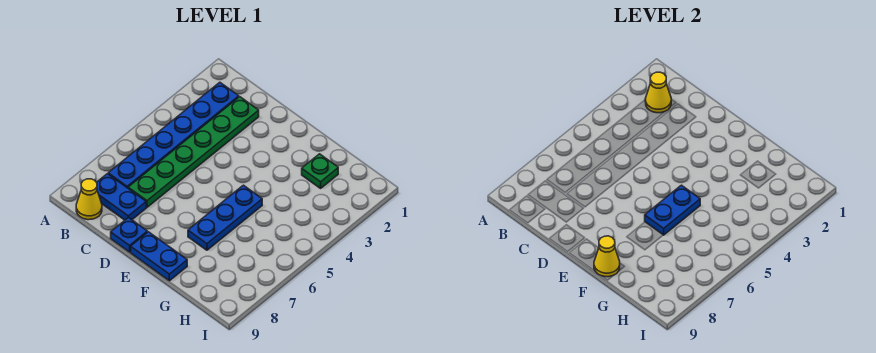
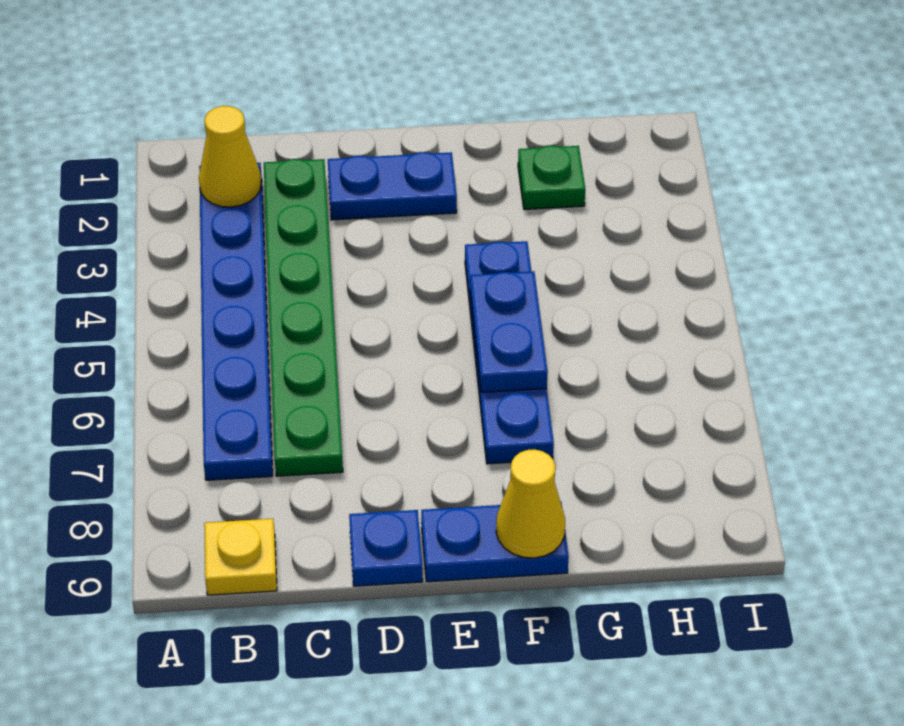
blue plate B8:C8 level 1 -> blue plate D2:E2 level 1
yellow cone B9 level 1 -> yellow plate B9 level 1
blue plate F5:F7 level 1 -> blue plate F4:F7 level 1

